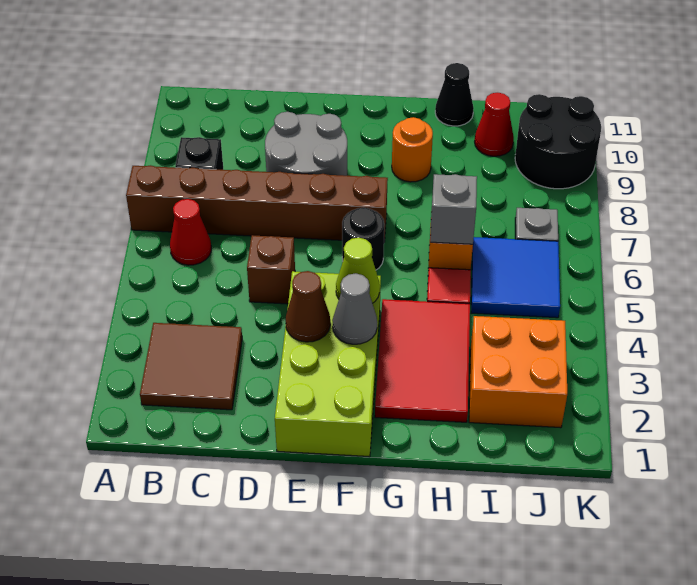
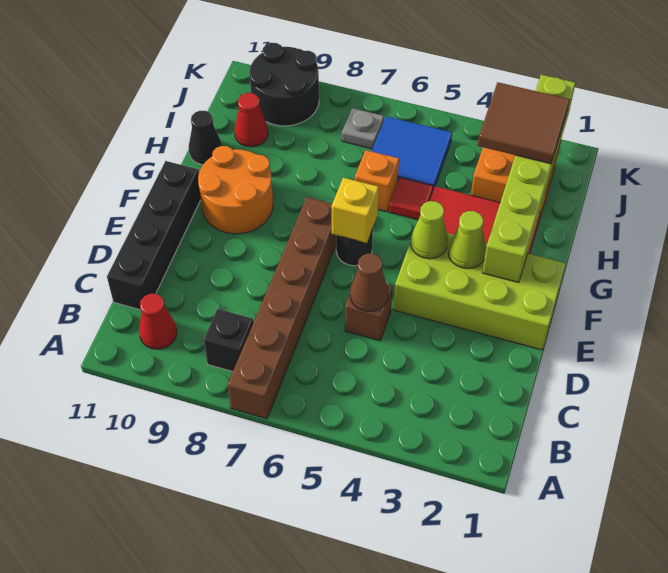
brown tile B2:C3 level 1 -> brown tile I2:J3 level 3
red cone B6 level 1 -> red cone B10 level 1
none -> black brick C11:F11 level 1
grey round brick D8:E9 level 1 -> none
brown cone E3 level 2 -> brown cone D5 level 2
none -> lime brick F2:K2 level 2
grey cone F3 level 2 -> lime cone F3 level 2
none -> yellow brick F6 level 2
orange round brick G9 level 1 -> orange round brick F9:G10 level 1
grey brick H6 level 2 -> none

